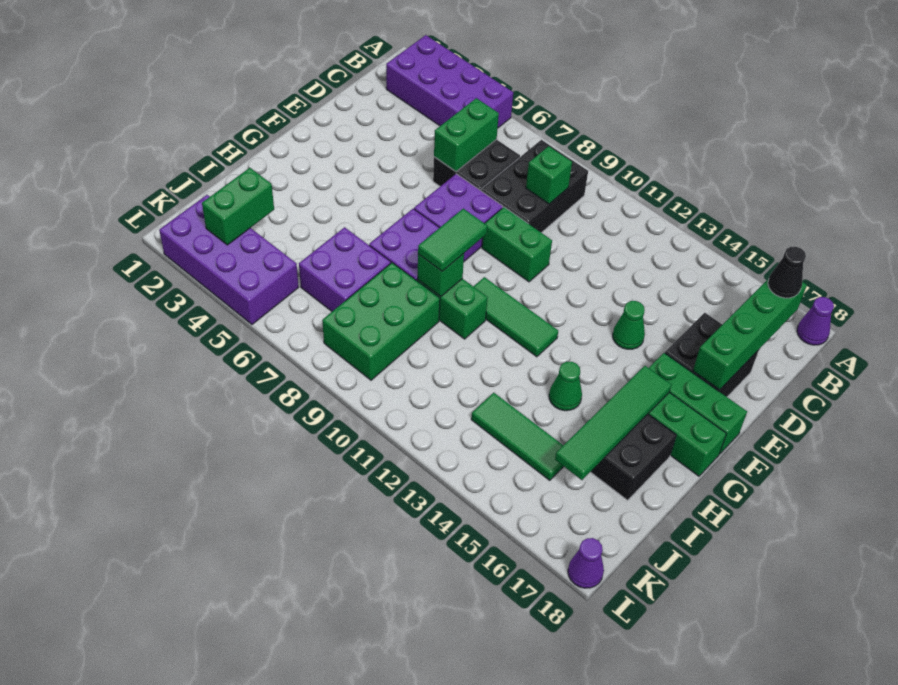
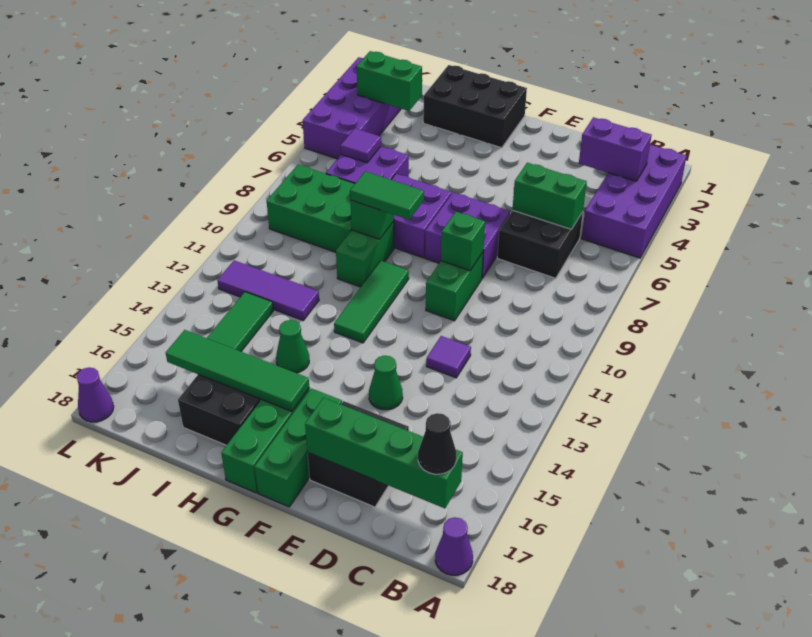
none -> purple brick B3:C3 level 2
black brick B8:D9 level 1 -> black brick G1:I2 level 1
green brick C9 level 2 -> green brick E9 level 2
none -> purple tile D12 level 1
none -> purple tile I12:K12 level 1
none -> purple tile J6 level 2

